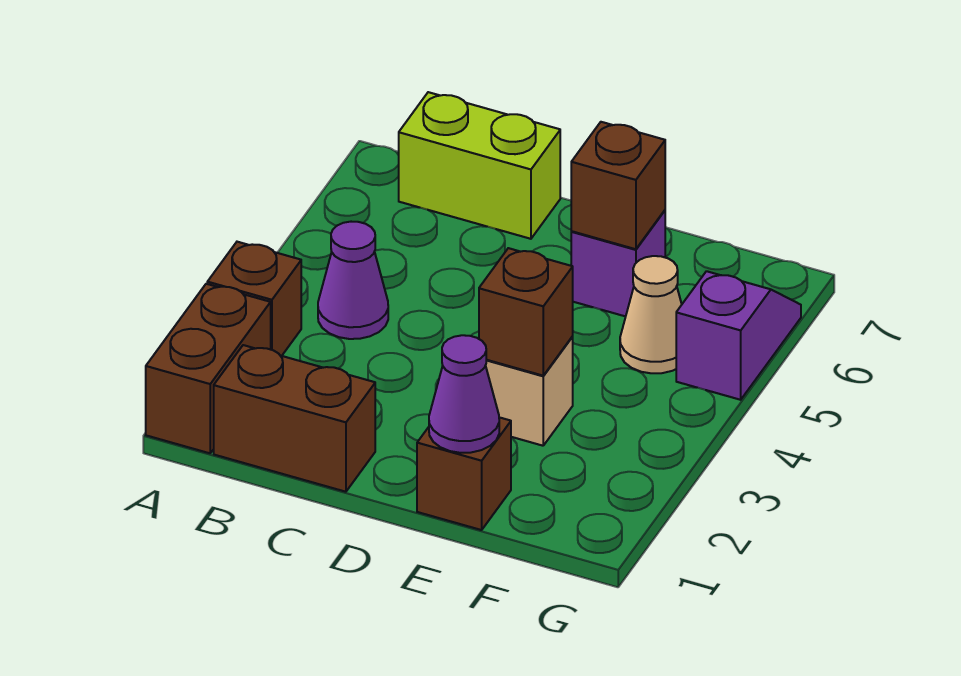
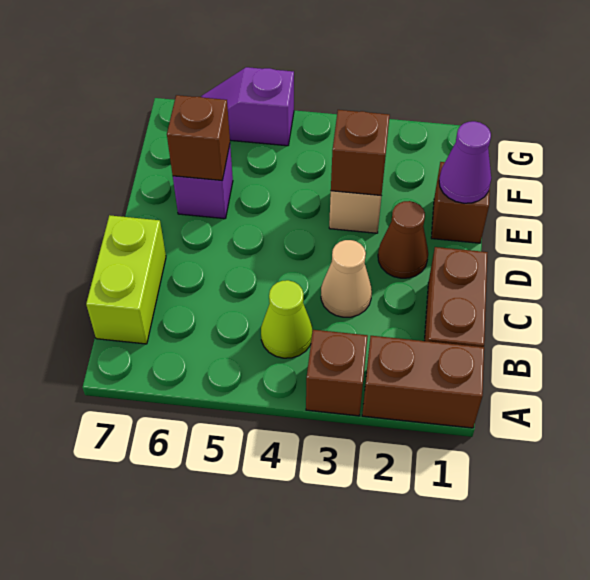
purple cone B4 level 1 -> lime cone B4 level 1
none -> brown cone D2 level 1
tan cone F5 level 1 -> tan cone C3 level 1

